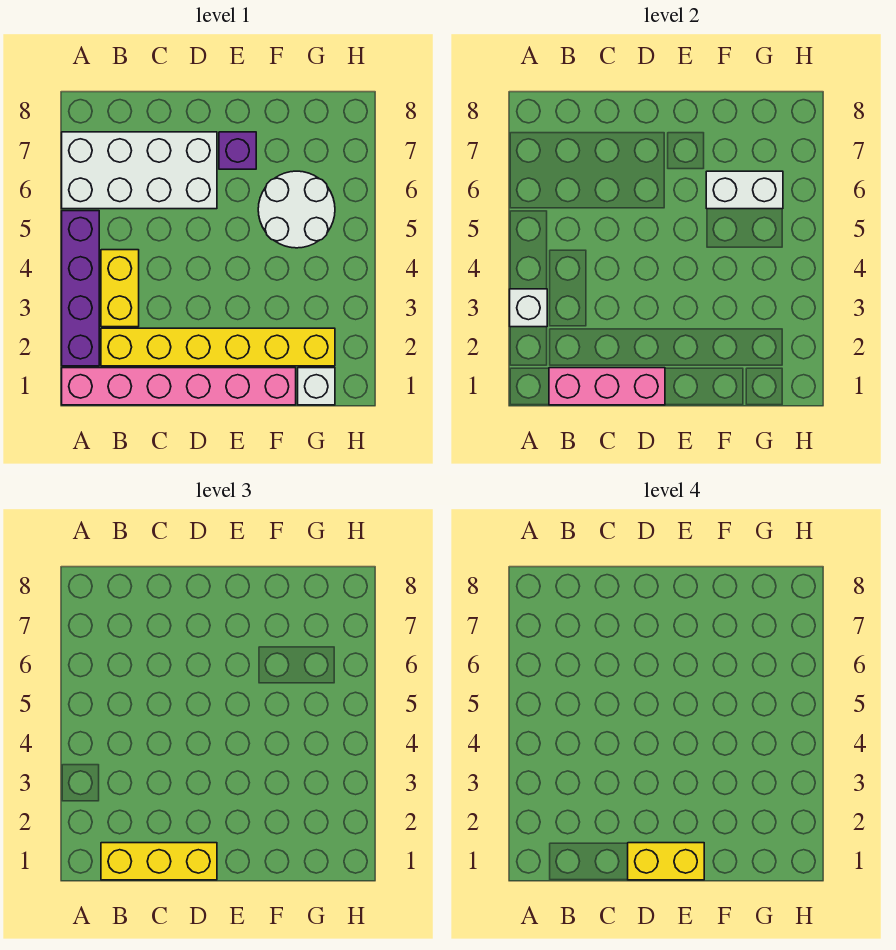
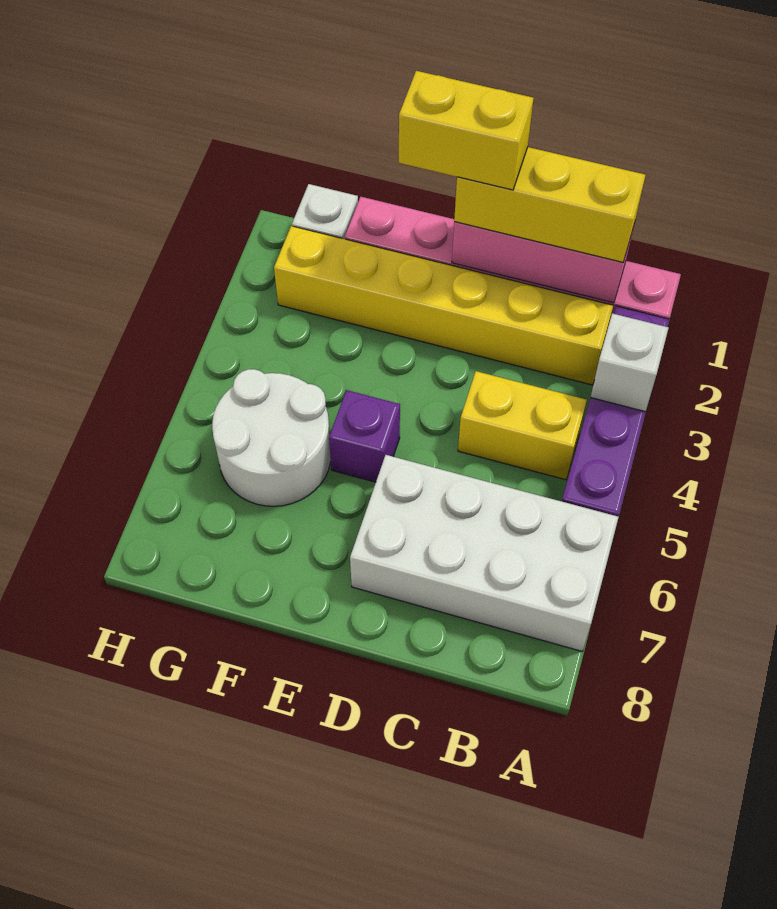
yellow brick B3:B4 level 1 -> yellow brick B4:C4 level 1
purple brick E7 level 1 -> purple brick E5 level 1
white brick F6:G6 level 2 -> none

